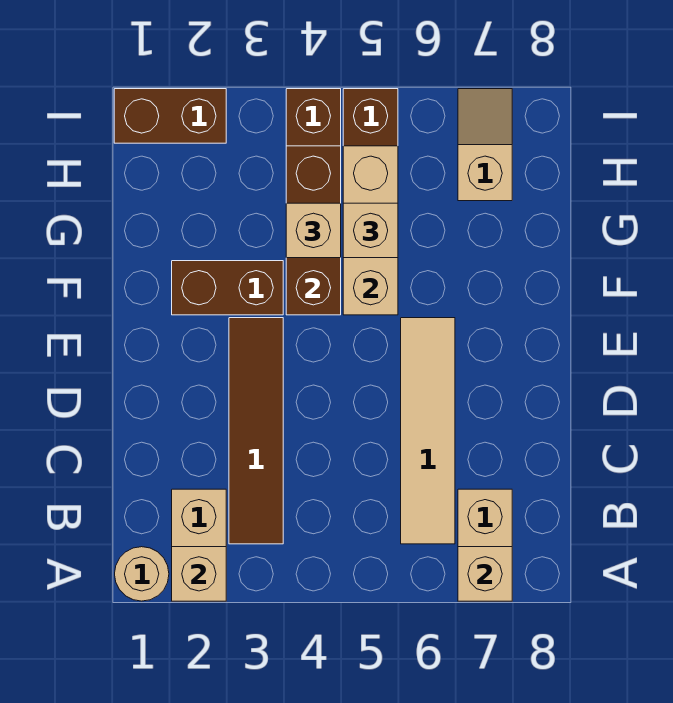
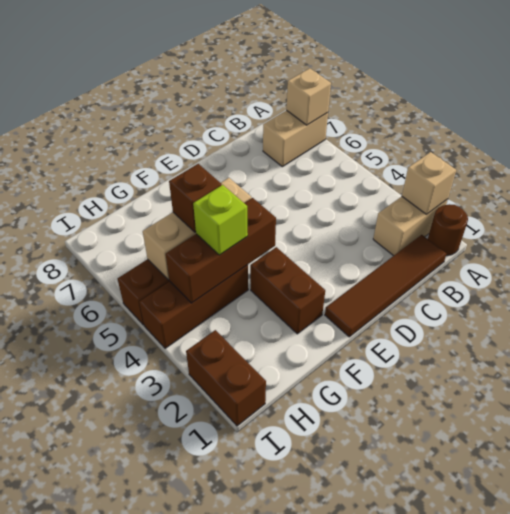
tan round brick A1 level 1 -> brown round brick A1 level 1
brown tile B3:E3 level 1 -> brown tile B1:E1 level 1
tan tile B6:E6 level 1 -> none
tan brick G4 level 3 -> lime brick G4 level 3
tan brick G5 level 3 -> brown brick G5 level 3
tan slope H7:I7 level 1 top H -> none

